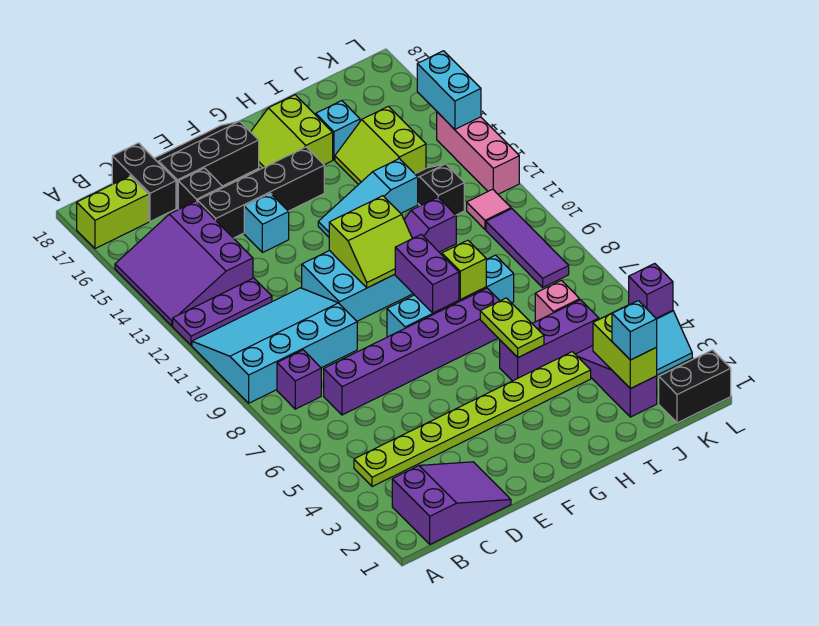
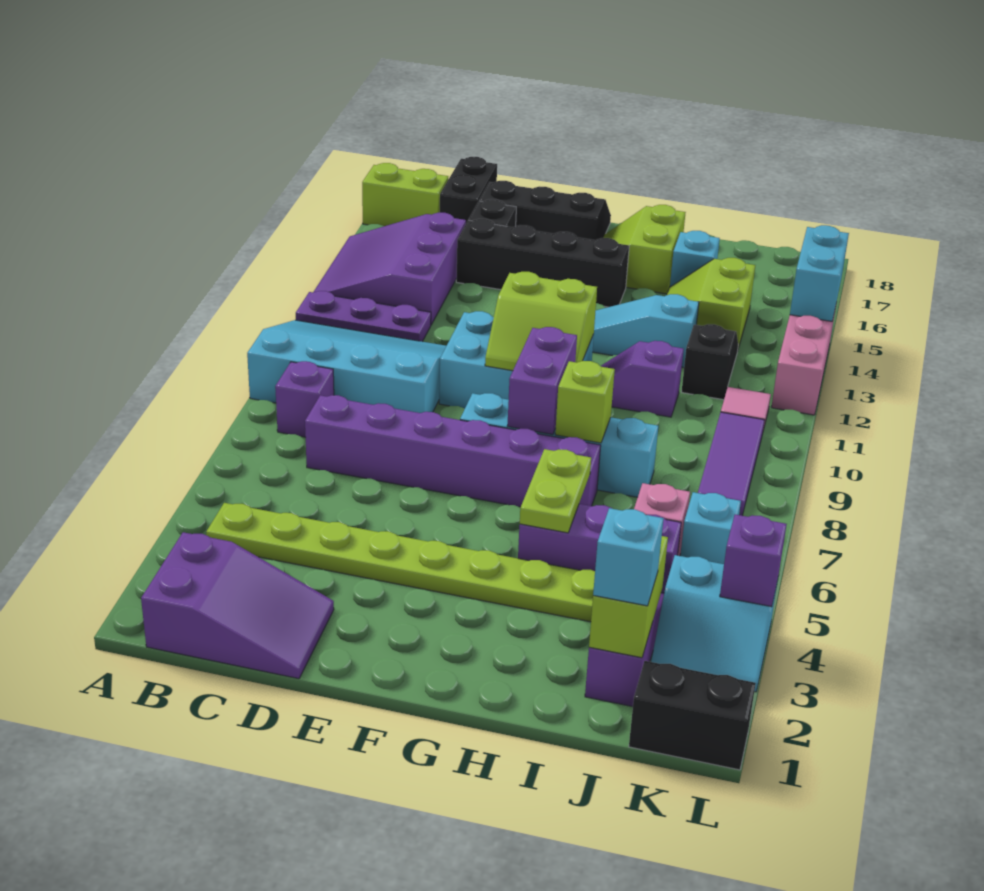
cyan brick E14 level 1 -> cyan brick K6 level 1

